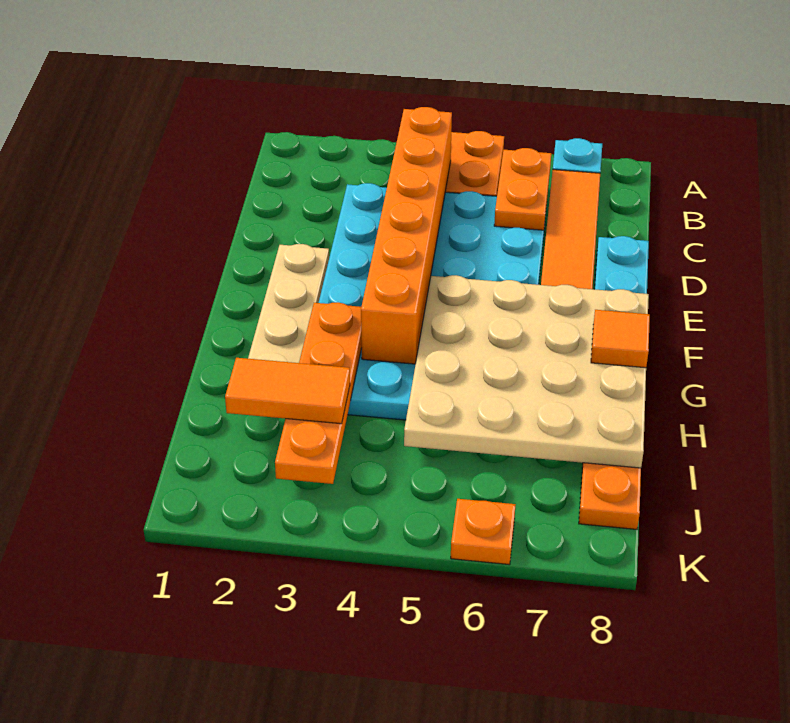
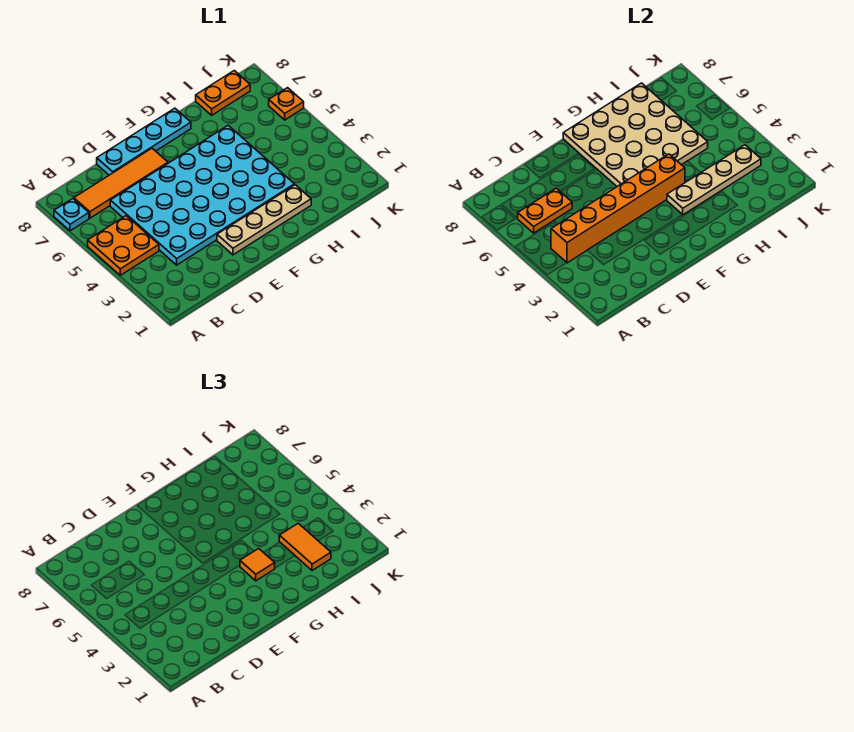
orange plate G3:J3 level 2 -> tan plate G3:J3 level 2
orange tile G8 level 3 -> orange tile G3 level 3

